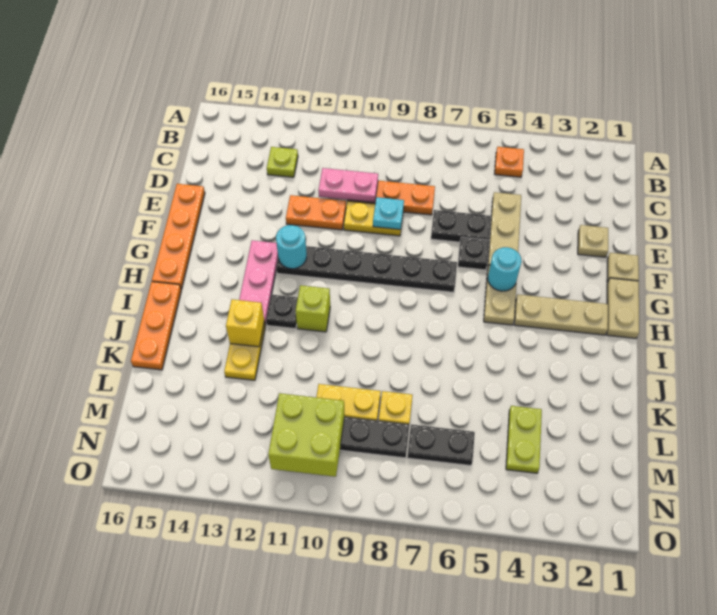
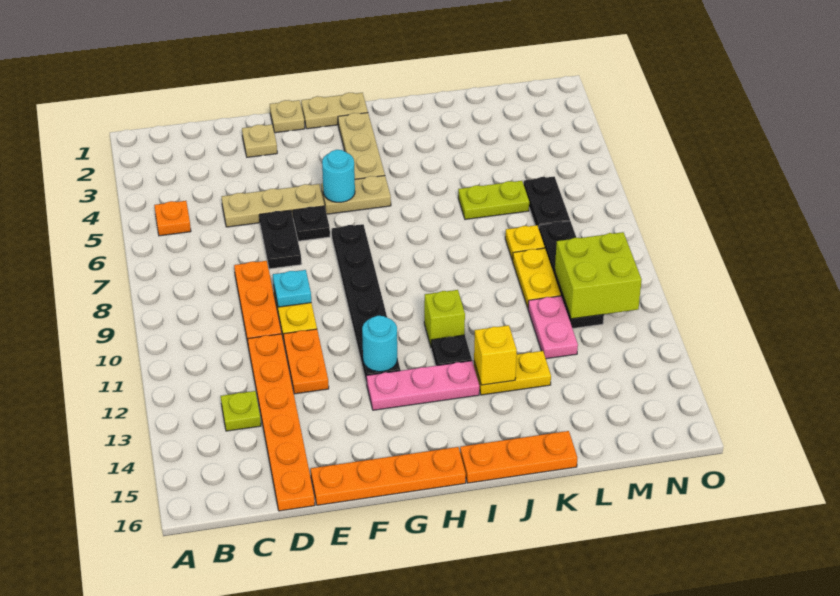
pink plate D10:D11 level 2 -> pink plate L11:L12 level 1
none -> orange plate D11:D16 level 1
lime plate L4:M4 level 1 -> lime plate K6:L6 level 1

